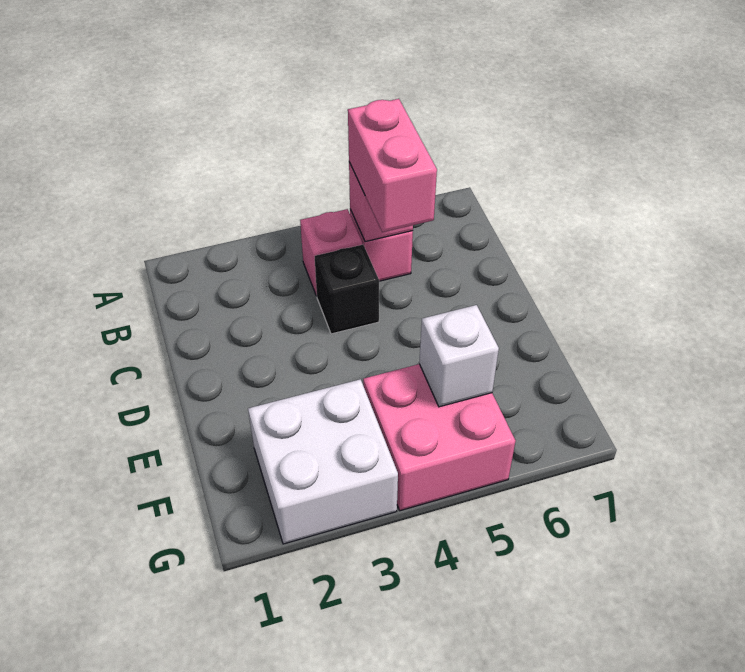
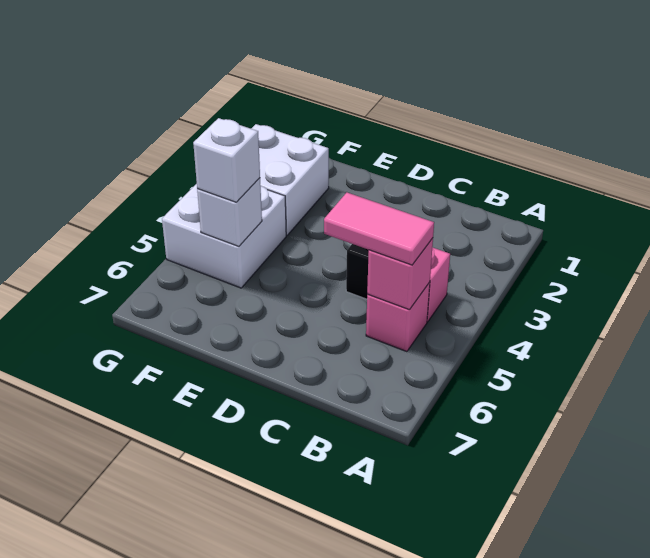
pink brick B5:C5 level 3 -> pink tile B5:C5 level 3
pink brick F4:G5 level 1 -> white brick F4:G5 level 1
none -> white brick F5 level 3

